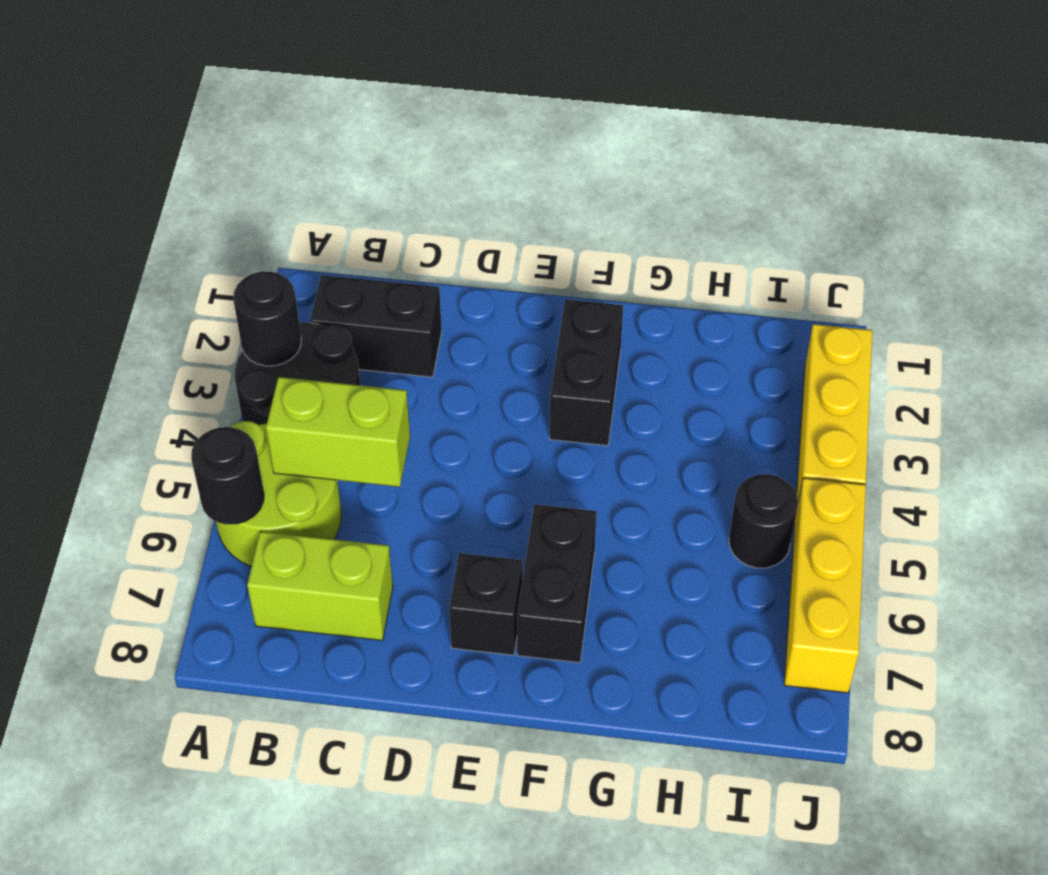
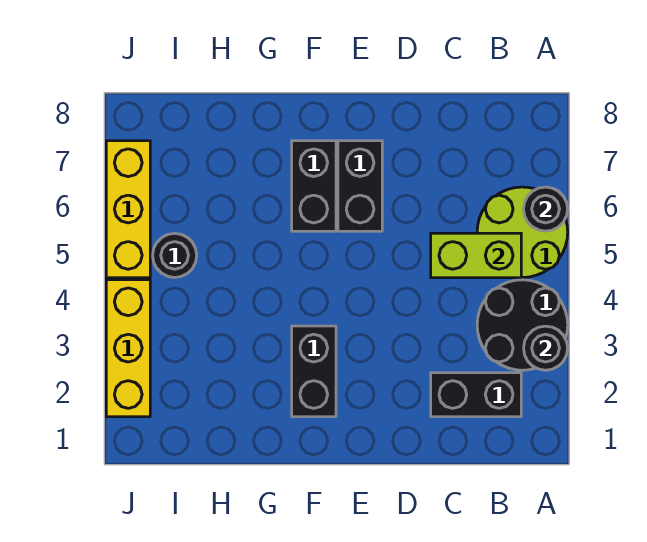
lime brick B7:C7 level 1 -> none
black brick E7 level 1 -> black brick E6:E7 level 1

